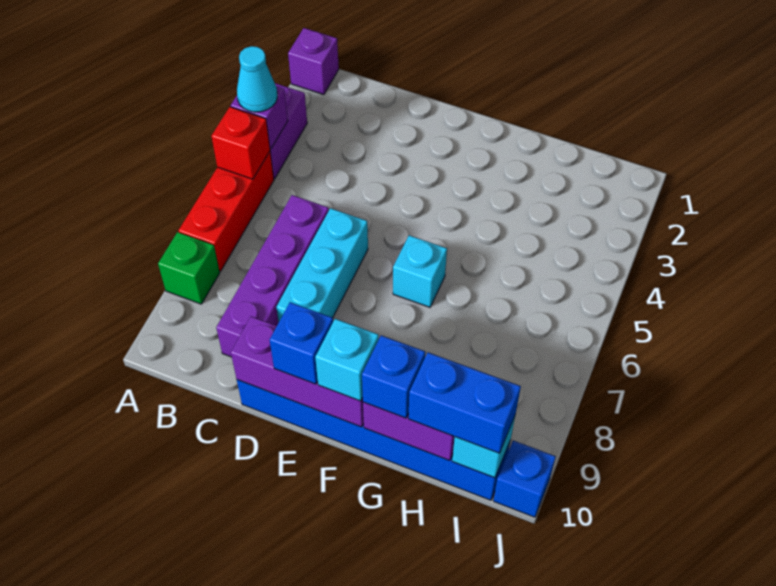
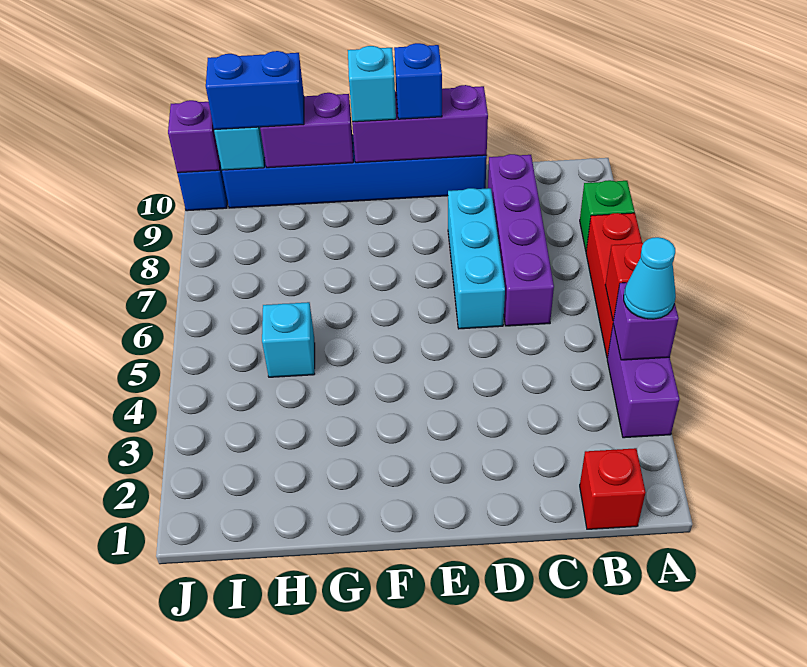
purple brick A1 level 1 -> purple brick J10 level 2
none -> red brick B1 level 1
cyan brick F6 level 1 -> cyan brick H5 level 1
blue brick G10 level 3 -> none

